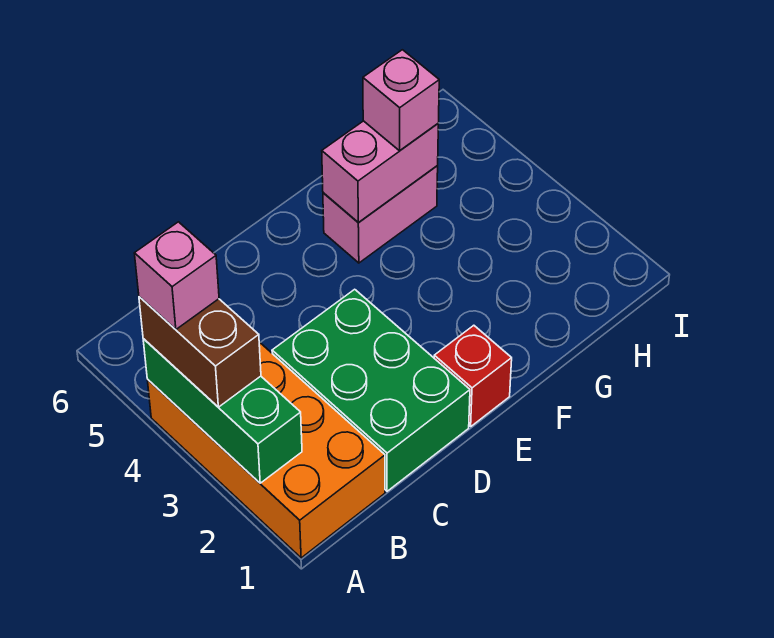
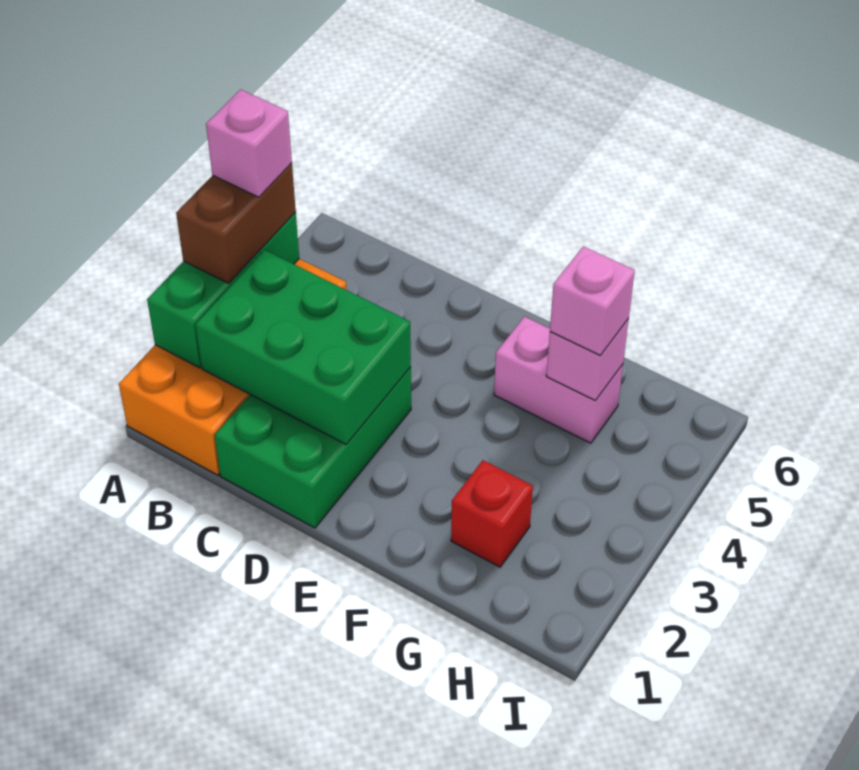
none -> green brick B2:D3 level 2
red brick E1 level 1 -> red brick G2 level 1
pink brick F5:G5 level 2 -> pink brick G5 level 2

